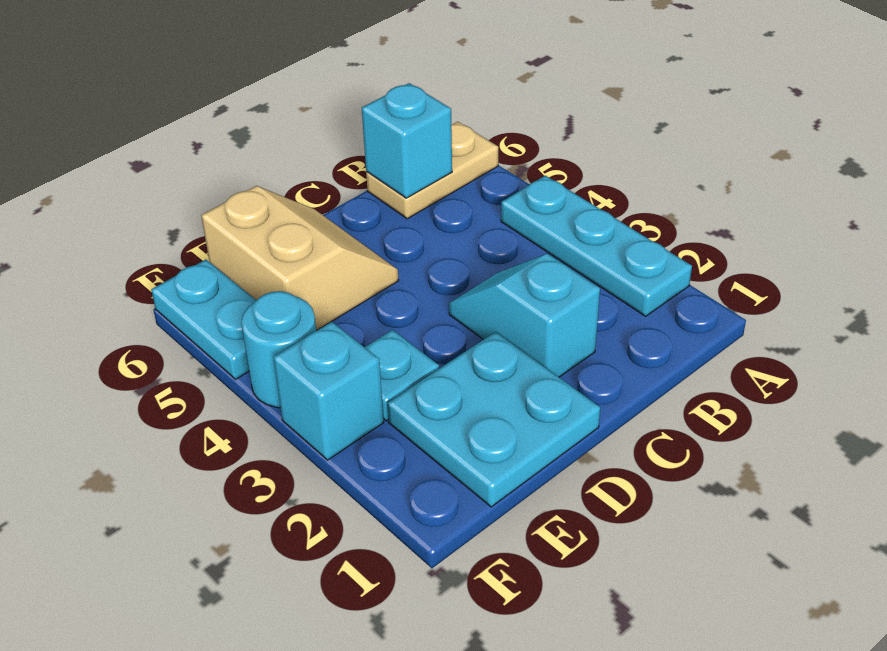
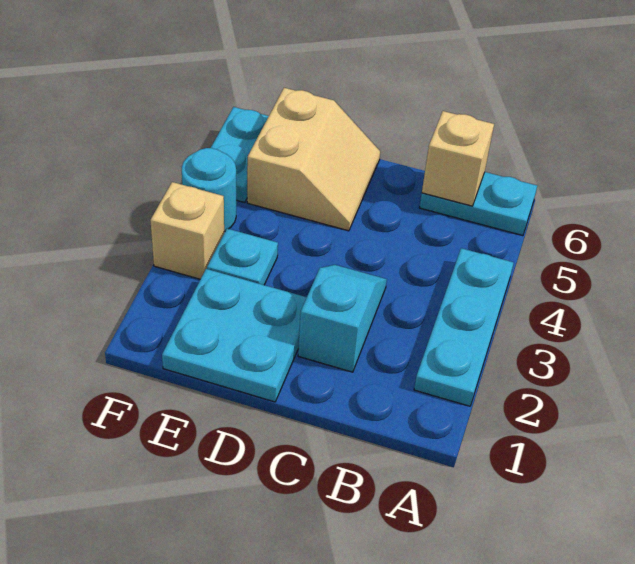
tan plate A6:B6 level 1 -> cyan plate A6:B6 level 1
cyan brick B6 level 2 -> tan brick B6 level 2
cyan brick F3 level 1 -> tan brick F3 level 1

